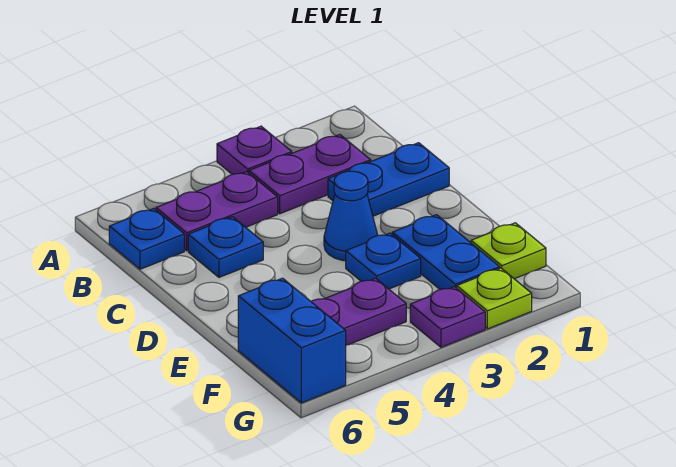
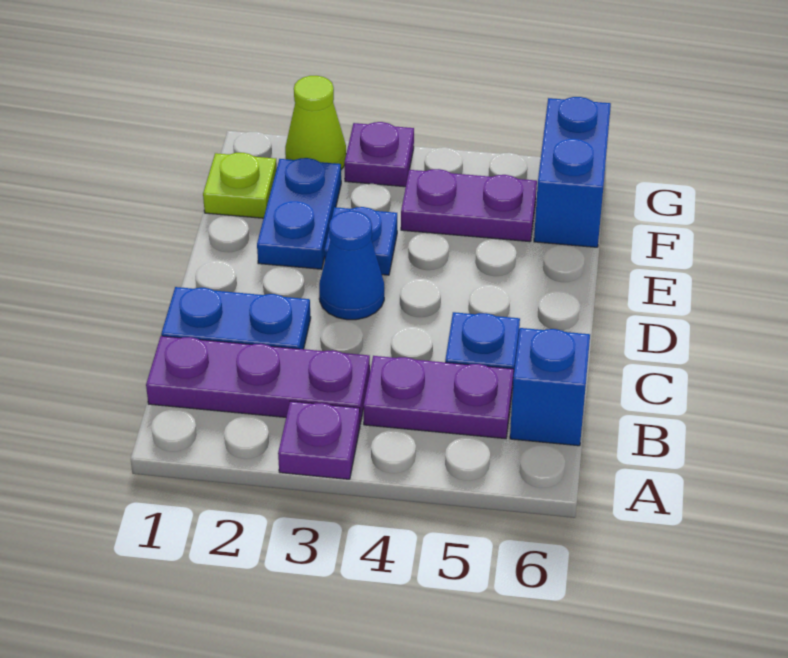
purple plate B2:B3 level 1 -> purple plate B1:B3 level 1
blue plate B6 level 1 -> blue brick B6 level 1
lime plate G2 level 1 -> lime cone G2 level 1

